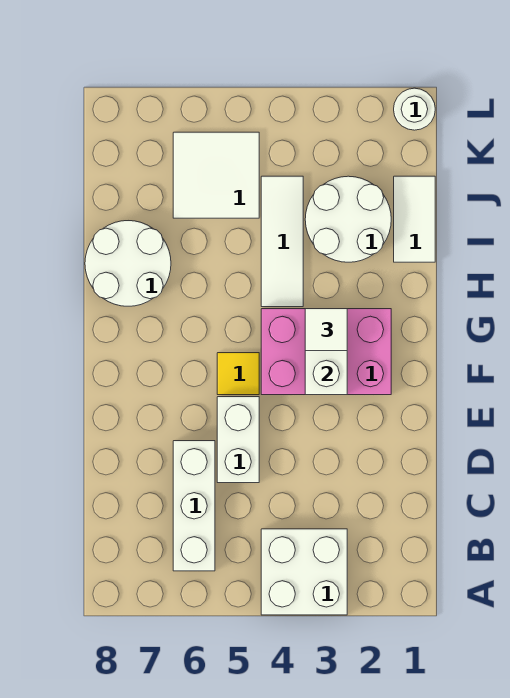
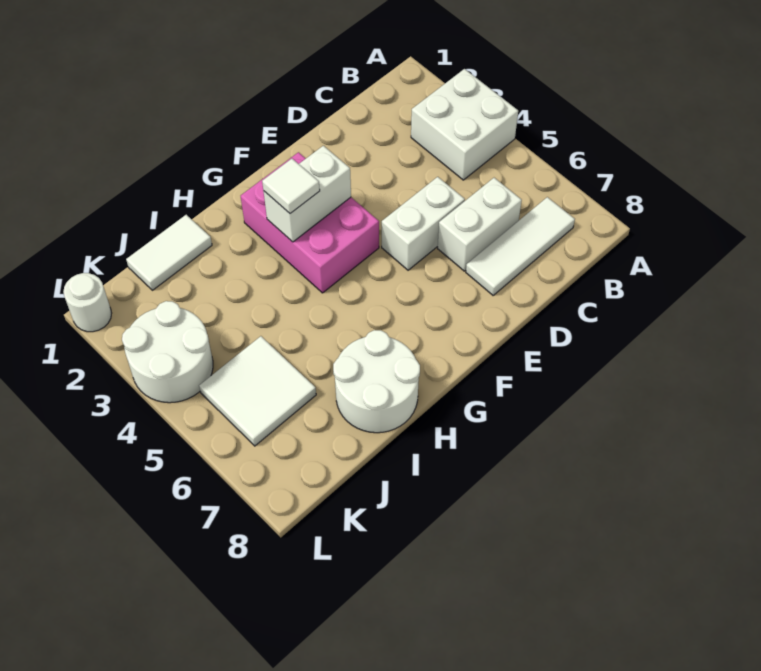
white brick B6:D6 level 1 -> white brick C6:D6 level 1
yellow tile F5 level 1 -> none
white tile H4:J4 level 1 -> white tile B7:D7 level 1
white round brick I2:J3 level 1 -> white round brick K3:L4 level 1

